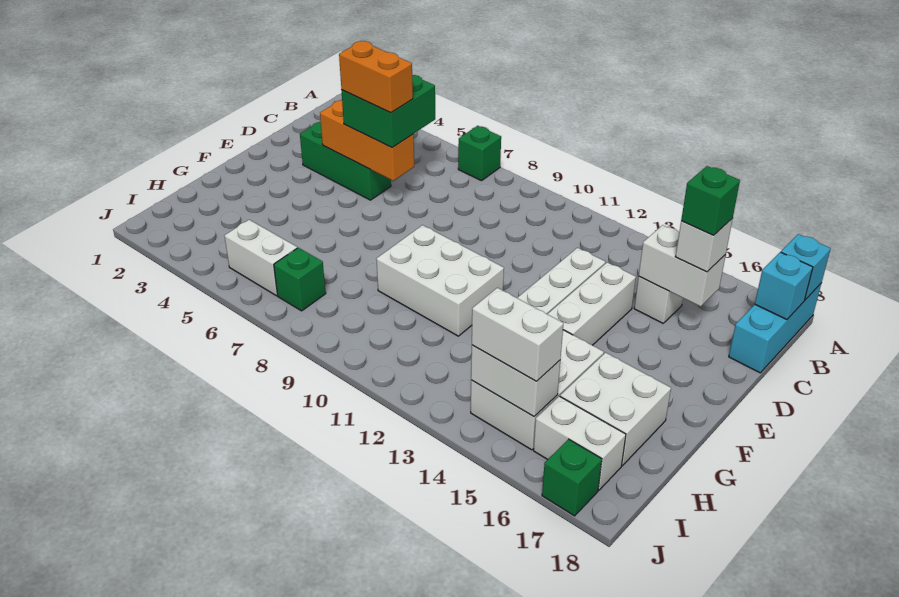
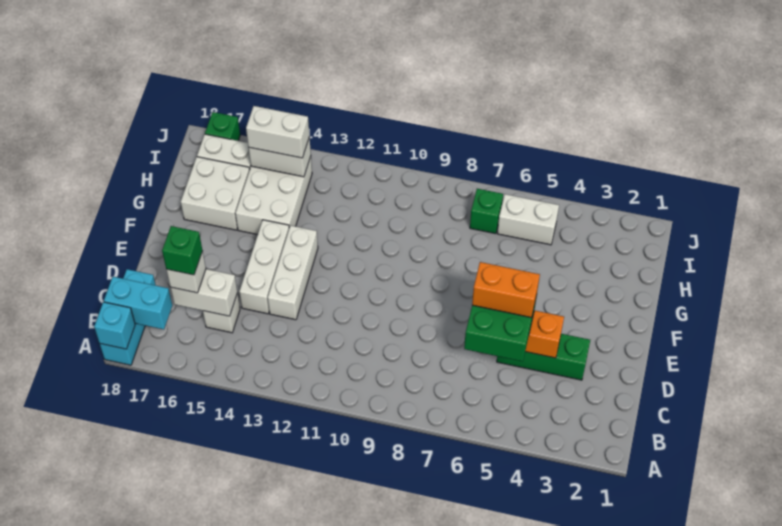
green brick A7 level 1 -> none
cyan brick B18 level 2 -> cyan brick B17:B18 level 2
white brick F9:G11 level 1 -> none

